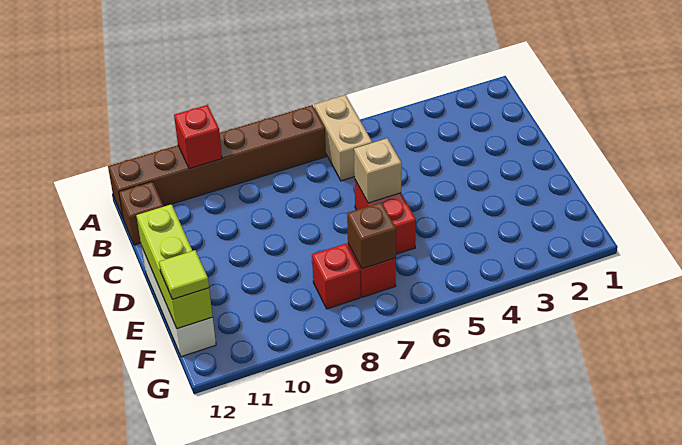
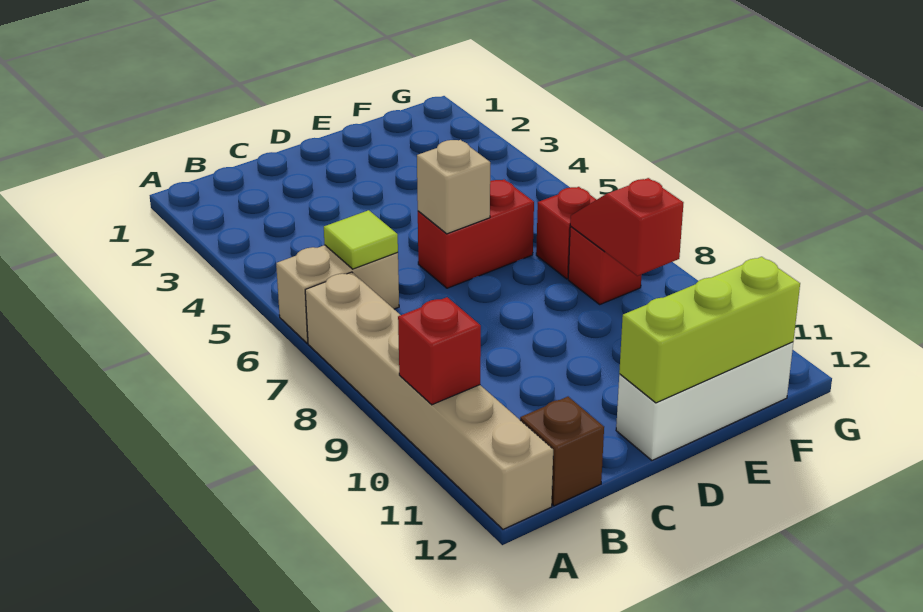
brown brick A7:A12 level 1 -> tan brick A7:A12 level 1
brown brick F7 level 2 -> none
none -> red slope F8:F9 level 2 top 9
lime tile F12 level 3 -> lime tile B6 level 2

